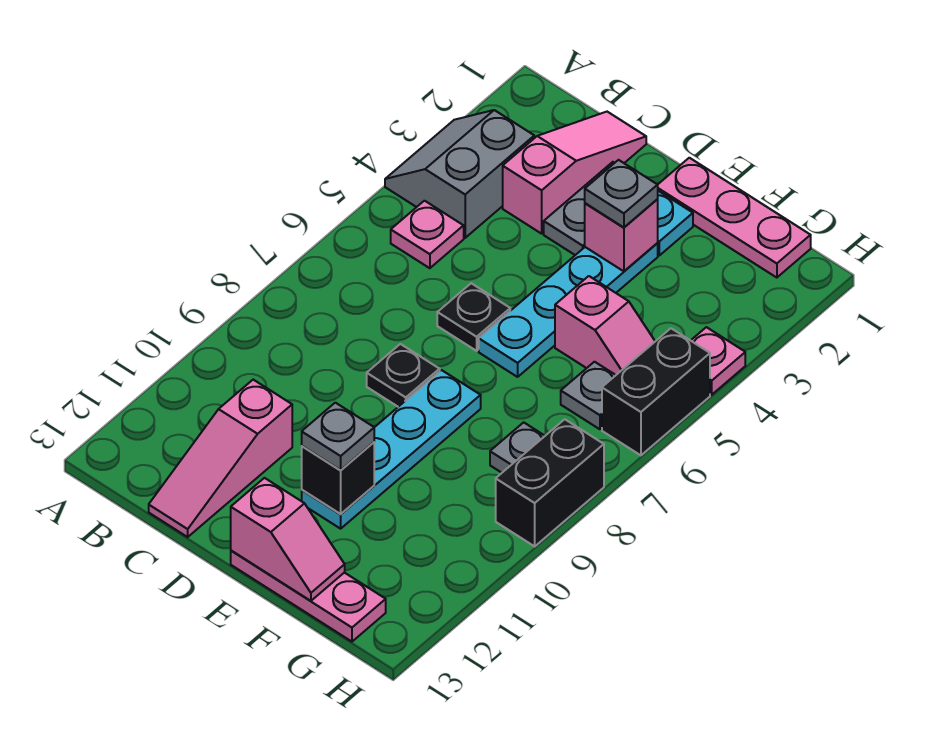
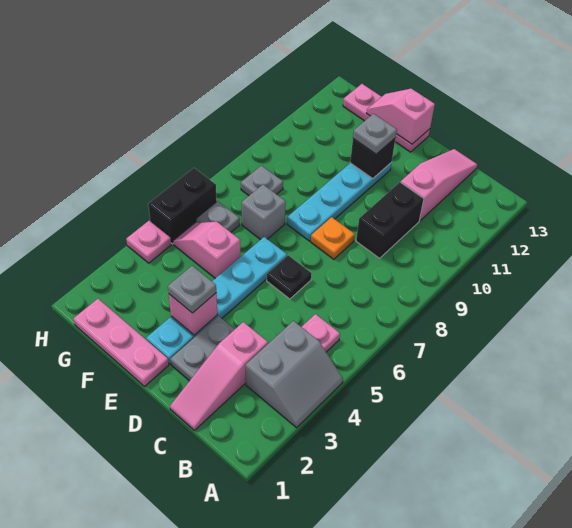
black plate D8 level 1 -> orange plate D8 level 1
none -> grey brick F7 level 1
black brick H8:H9 level 1 -> black brick C9:C10 level 1

